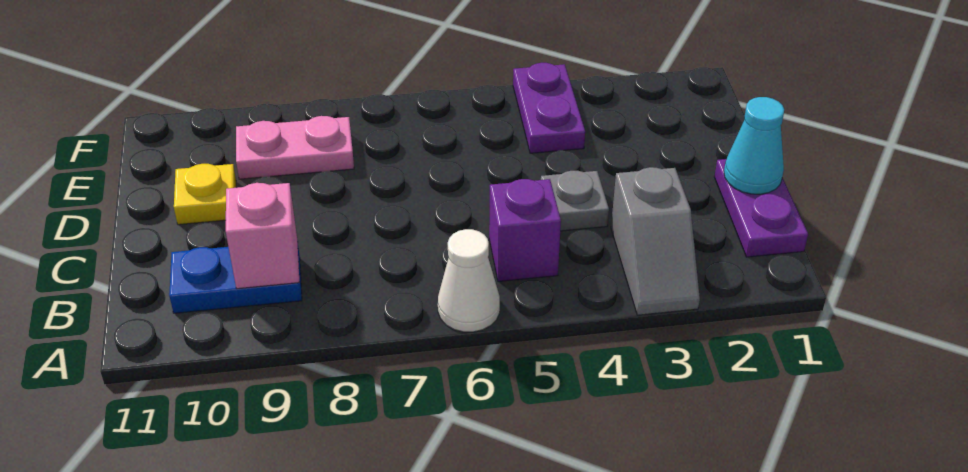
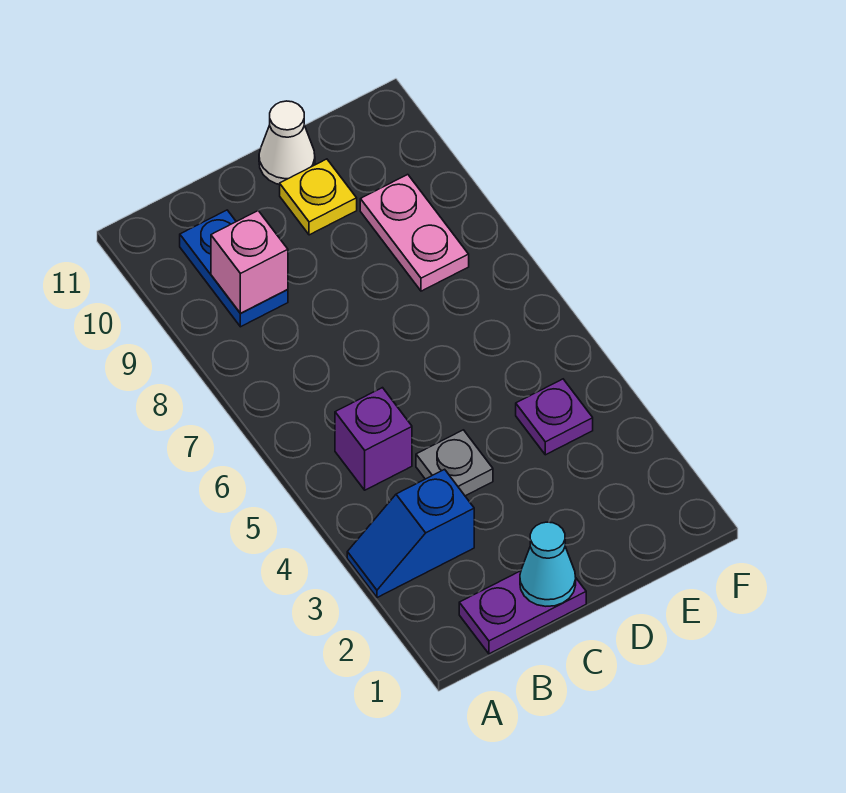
grey slope A3:B3 level 1 top B -> blue slope A3:B3 level 1 top B
white cone A6 level 1 -> white cone D11 level 1
purple plate E4:F4 level 1 -> purple plate E4 level 1

